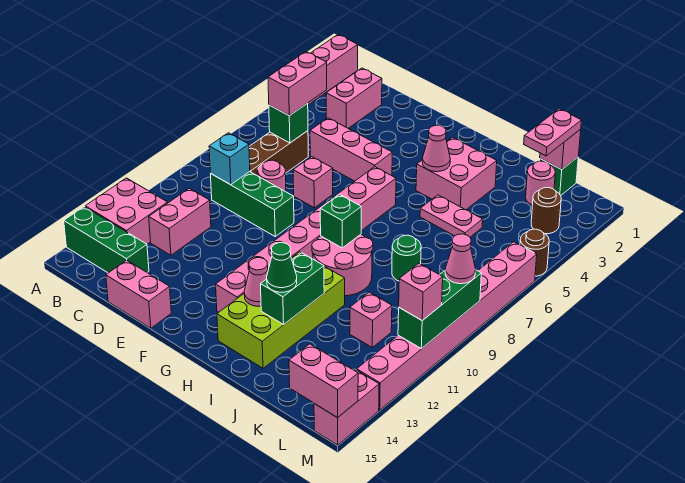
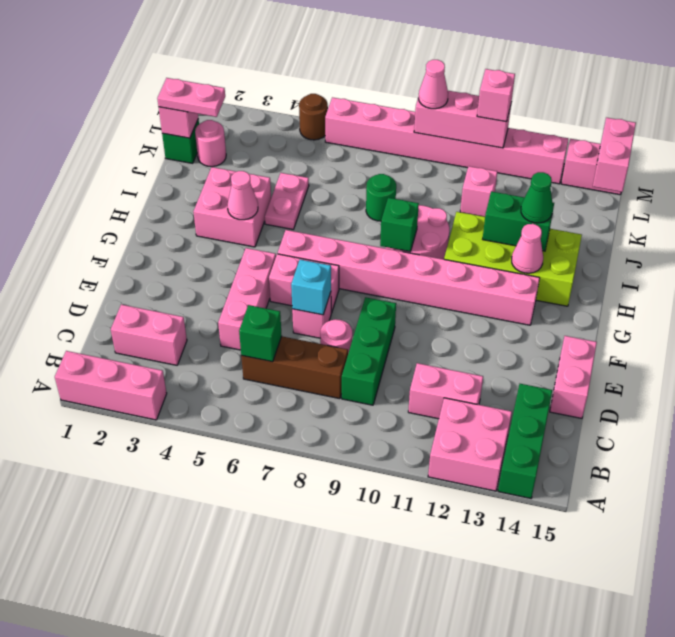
pink brick C5:C6 level 3 -> pink brick F6:F7 level 1
cyan brick C9 level 2 -> cyan brick E7 level 2
brown round brick L3 level 1 -> none
green brick M9:M11 level 2 -> pink brick M9:M11 level 2

